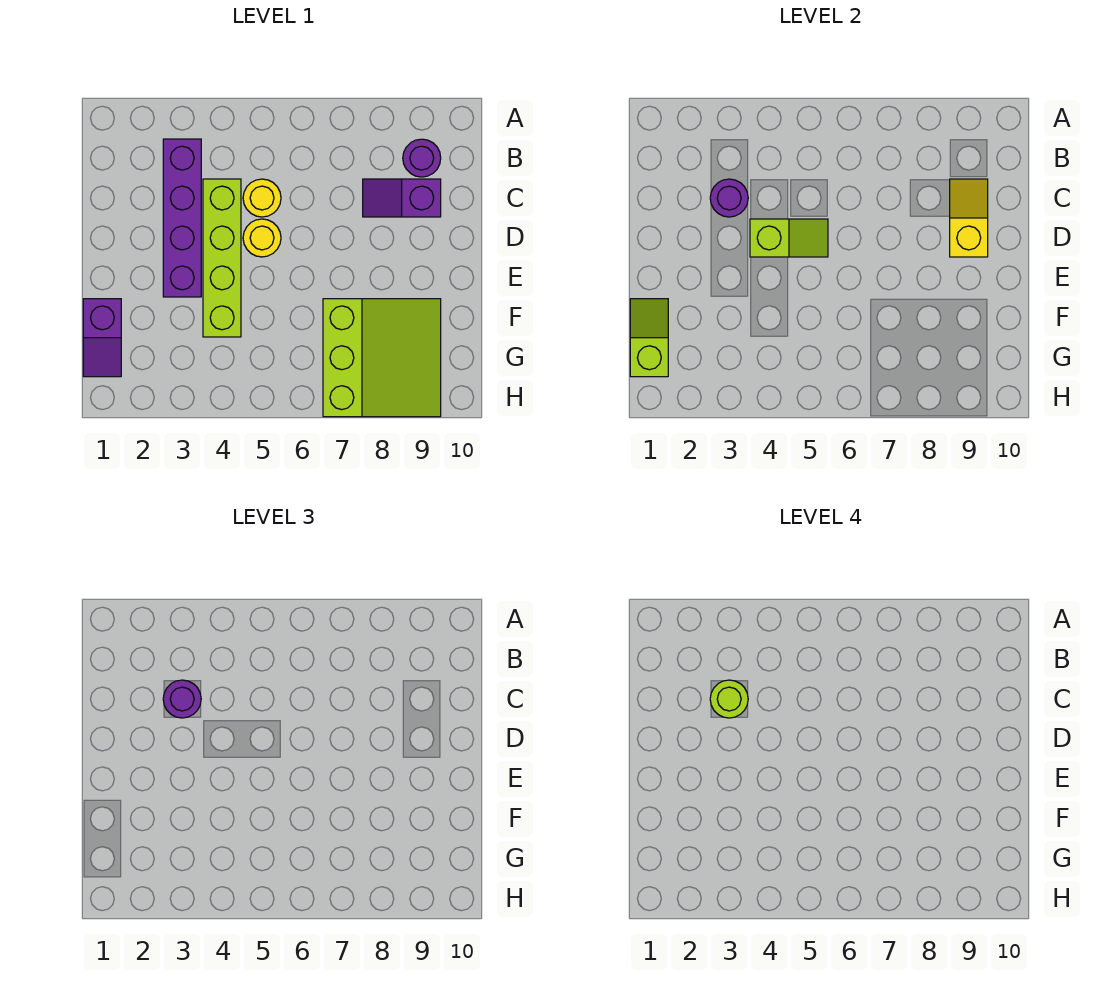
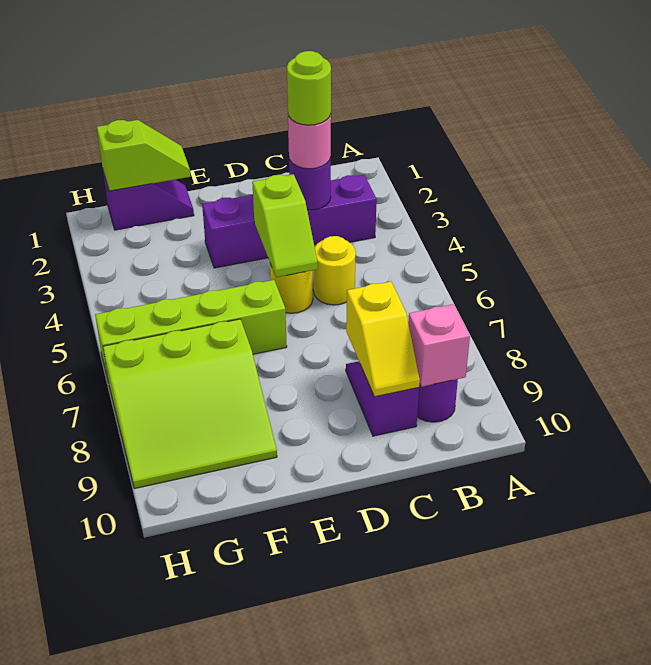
none -> pink brick B9 level 2
purple round brick C3 level 3 -> pink round brick C3 level 3
lime brick C4:F4 level 1 -> lime brick E6:H6 level 1
yellow slope C9:D9 level 2 top D -> yellow slope C8:C9 level 2 top 8
purple slope F1:G1 level 1 top F -> purple slope F1:G1 level 1 top G

